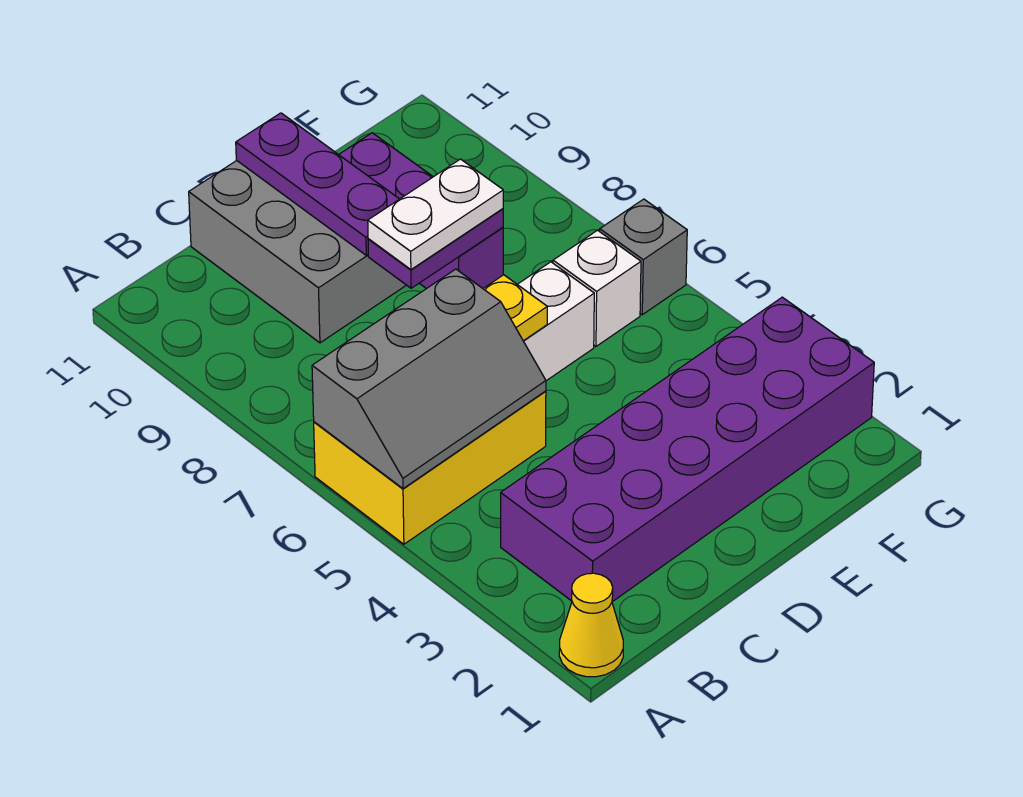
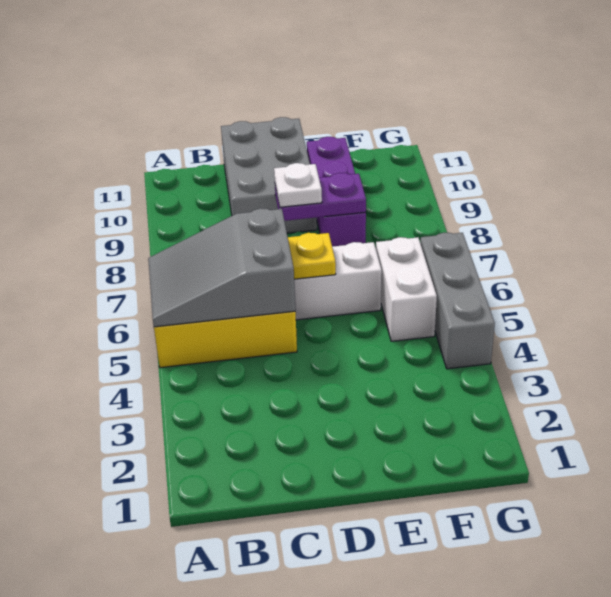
yellow cone A1 level 1 -> none
grey slope A5:C6 level 2 top 6 -> grey slope A5:C6 level 2 top C
purple brick B2:G3 level 1 -> none
white plate D8:E8 level 3 -> white plate D8 level 3
purple plate D9:D11 level 2 -> none
white brick F6 level 1 -> white brick F5:F6 level 1
grey brick G6 level 1 -> grey brick G4:G6 level 1

